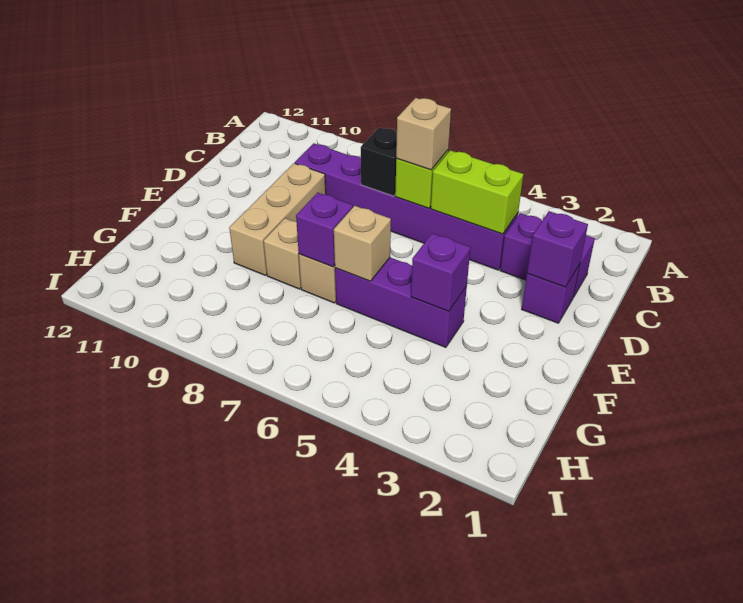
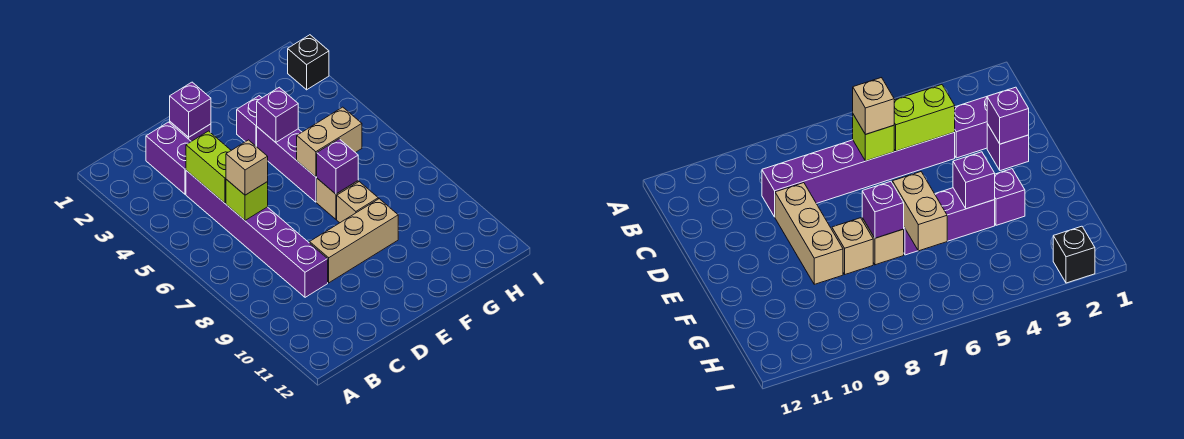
black brick C7 level 2 -> black brick I2 level 1
none -> purple brick F3 level 1
tan brick F6 level 2 -> tan brick F6:G6 level 2

